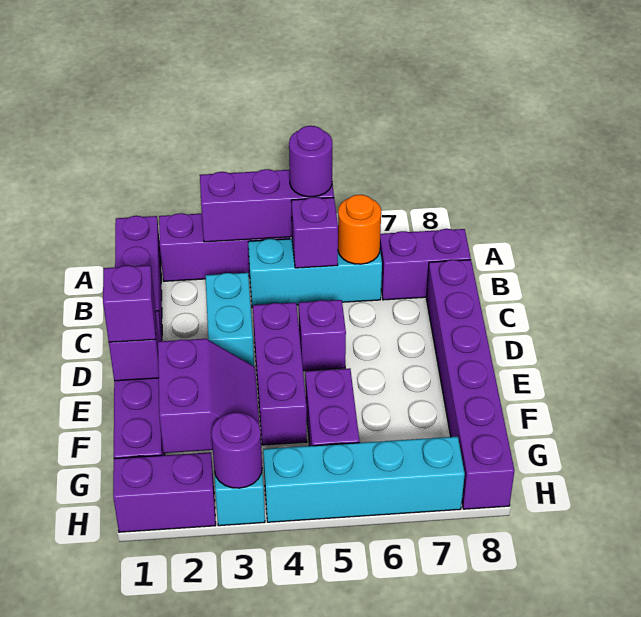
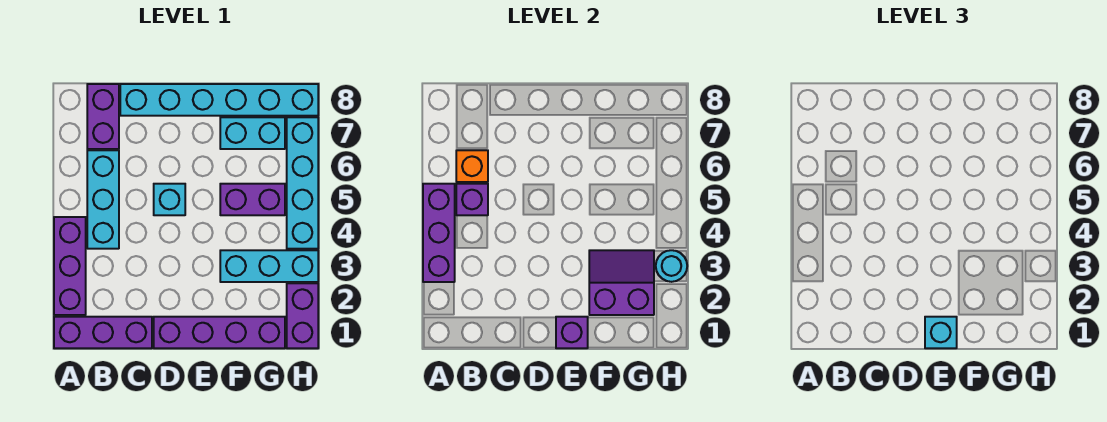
purple round brick A5 level 3 -> none
orange round brick B6 level 2 -> orange brick B6 level 2
cyan brick C3:D3 level 1 -> cyan brick F7:G7 level 1
purple brick C8:H8 level 1 -> cyan brick C8:H8 level 1
purple brick D4:F4 level 1 -> none
purple brick D5 level 1 -> cyan brick D5 level 1
purple brick E1 level 3 -> cyan brick E1 level 3
purple round brick H3 level 2 -> cyan round brick H3 level 2

